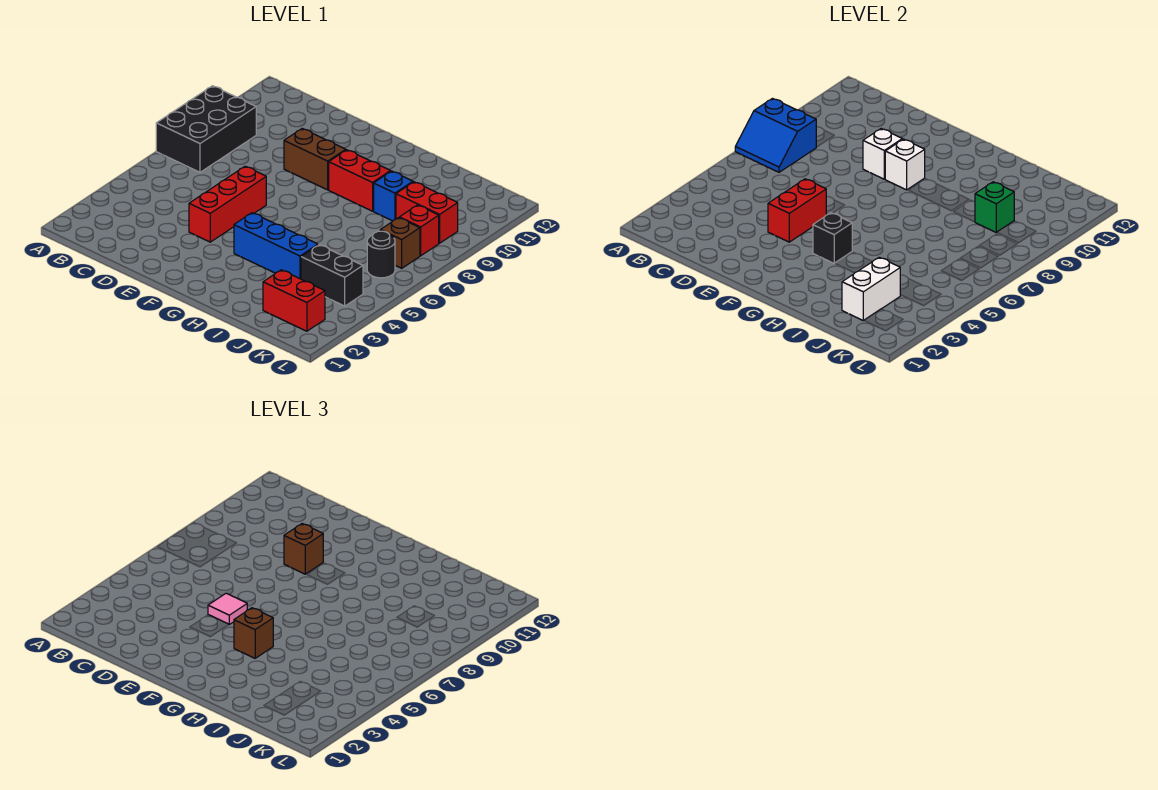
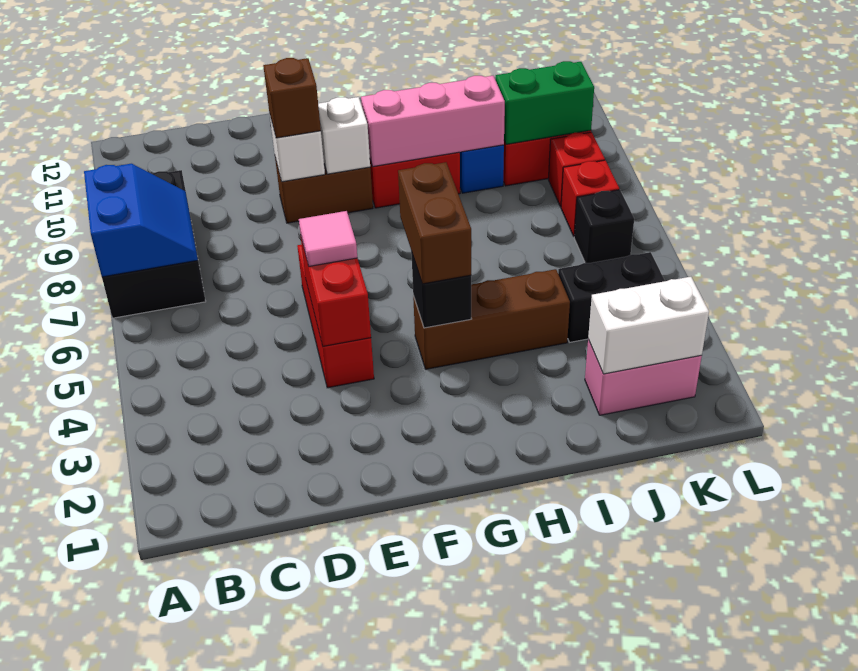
blue slope A7:B8 level 2 top 8 -> blue slope A7:B8 level 2 top A
blue brick G4:I4 level 1 -> brown brick G4:I4 level 1
brown brick G4 level 3 -> brown brick G4:G5 level 3
none -> pink brick G9:I9 level 2
red brick J2:K2 level 1 -> pink brick J2:K2 level 1
white brick J2:J3 level 2 -> white brick J2:K2 level 2
green brick J9 level 2 -> green brick J9:K9 level 2
black round brick K6 level 1 -> black brick K6 level 1
brown brick K7 level 1 -> red brick K7 level 1

